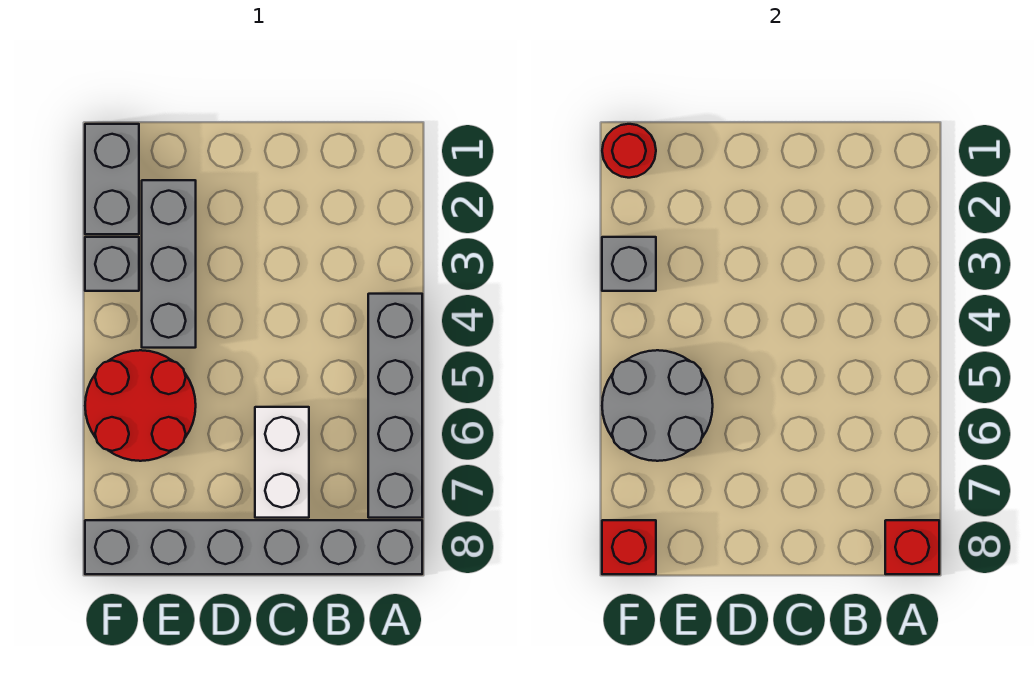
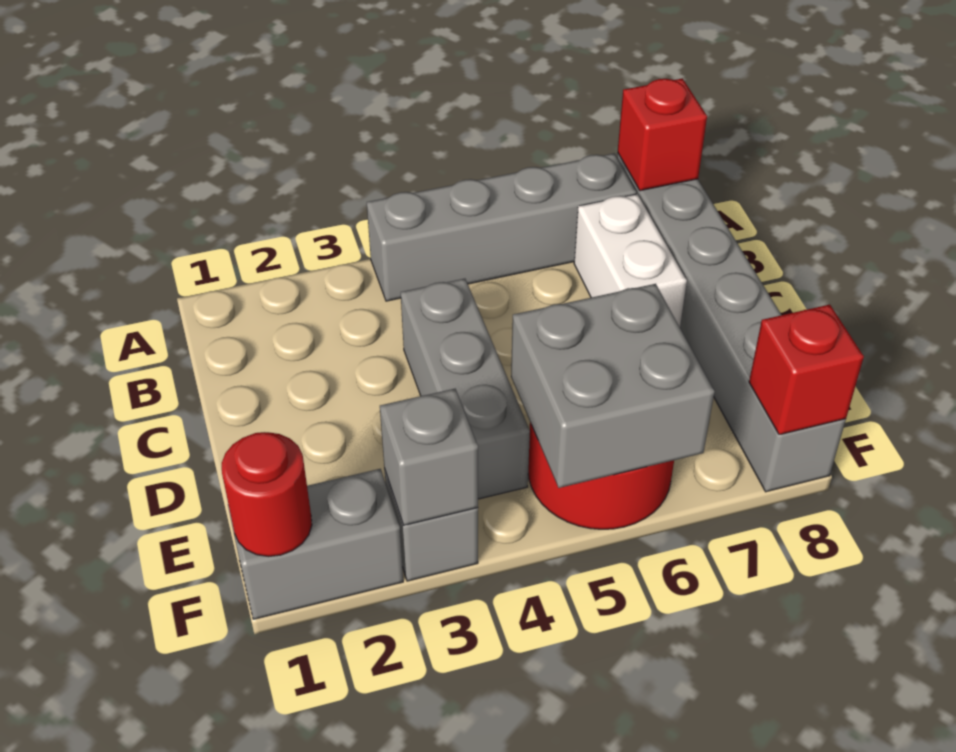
white brick C6:C7 level 1 -> white brick B7:C7 level 1
grey brick E2:E4 level 1 -> grey brick C4:E4 level 1
grey round brick E5:F6 level 2 -> grey brick E5:F6 level 2

